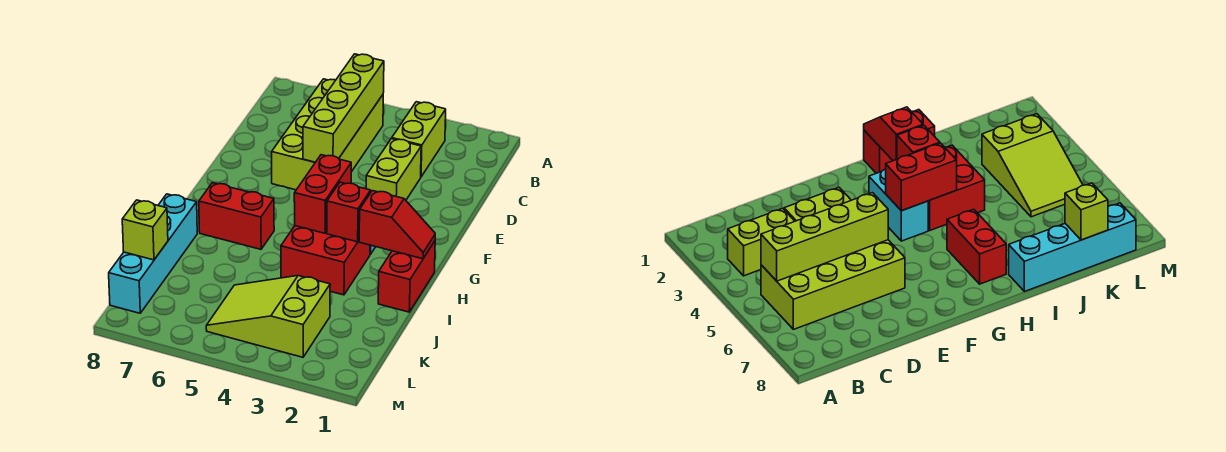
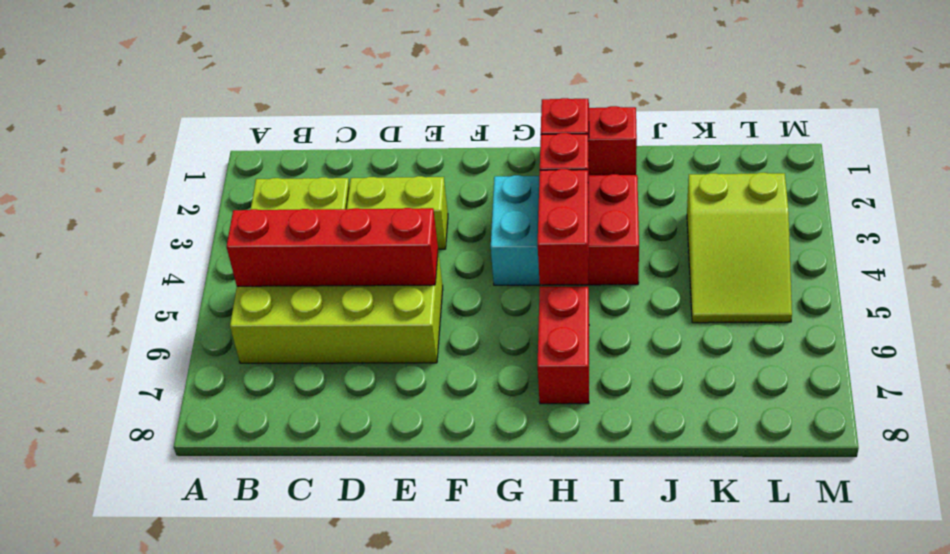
lime brick B5:E5 level 2 -> red brick B5:E5 level 2
red brick G4:H4 level 2 -> red brick H4:H5 level 2
cyan brick I8:L8 level 1 -> none
lime brick K8 level 2 -> none

